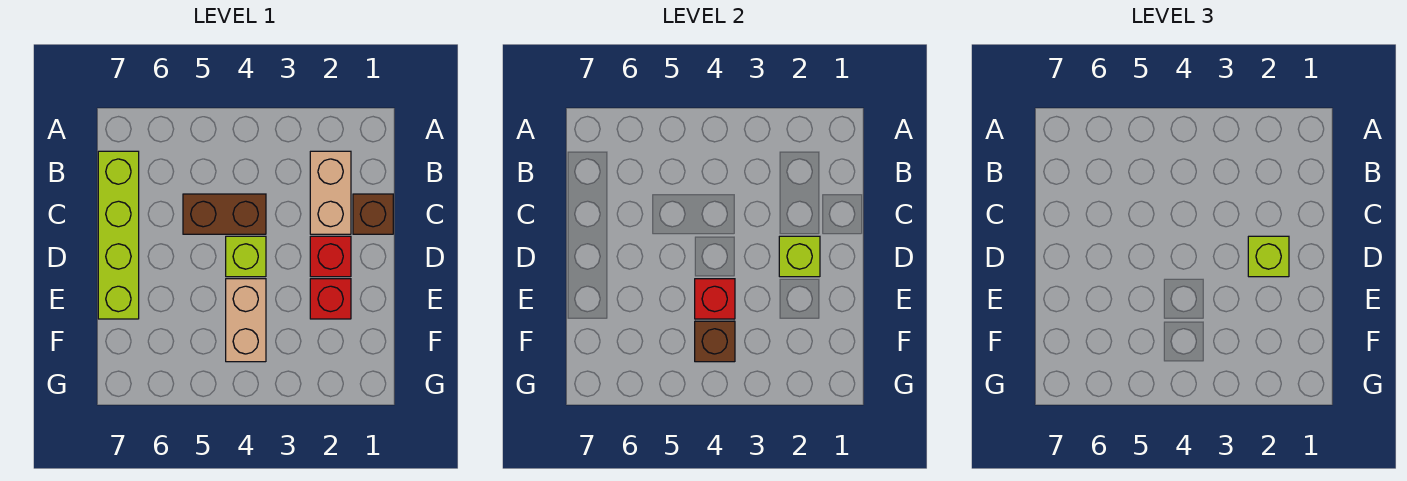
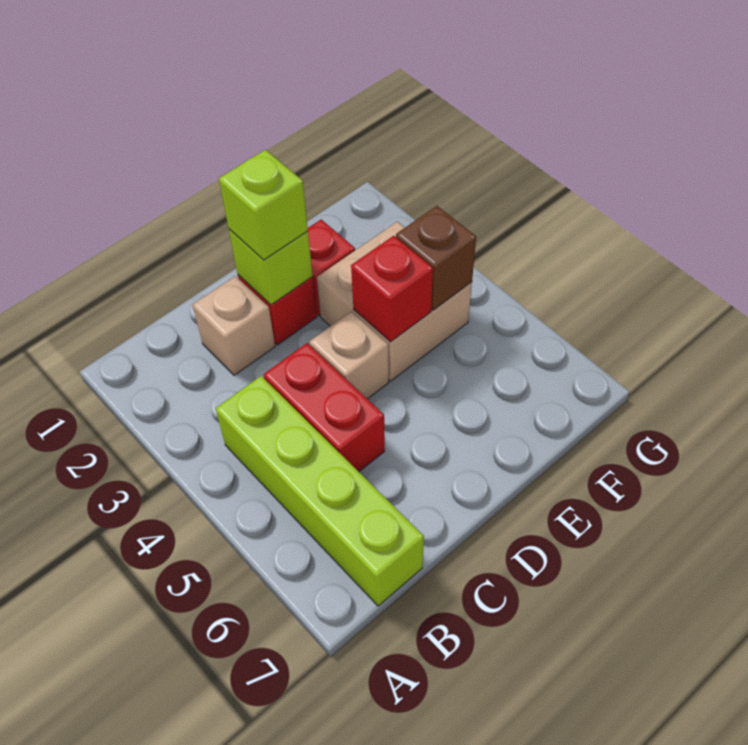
tan brick B2:C2 level 1 -> tan brick C2 level 1
lime brick B7:E7 level 1 -> lime brick B4:B7 level 1
brown brick C1 level 1 -> none
brown brick C4:C5 level 1 -> red brick C4:C5 level 1
lime brick D4 level 1 -> tan brick D4 level 1
tan brick E4:F4 level 1 -> tan brick E3:F4 level 1

